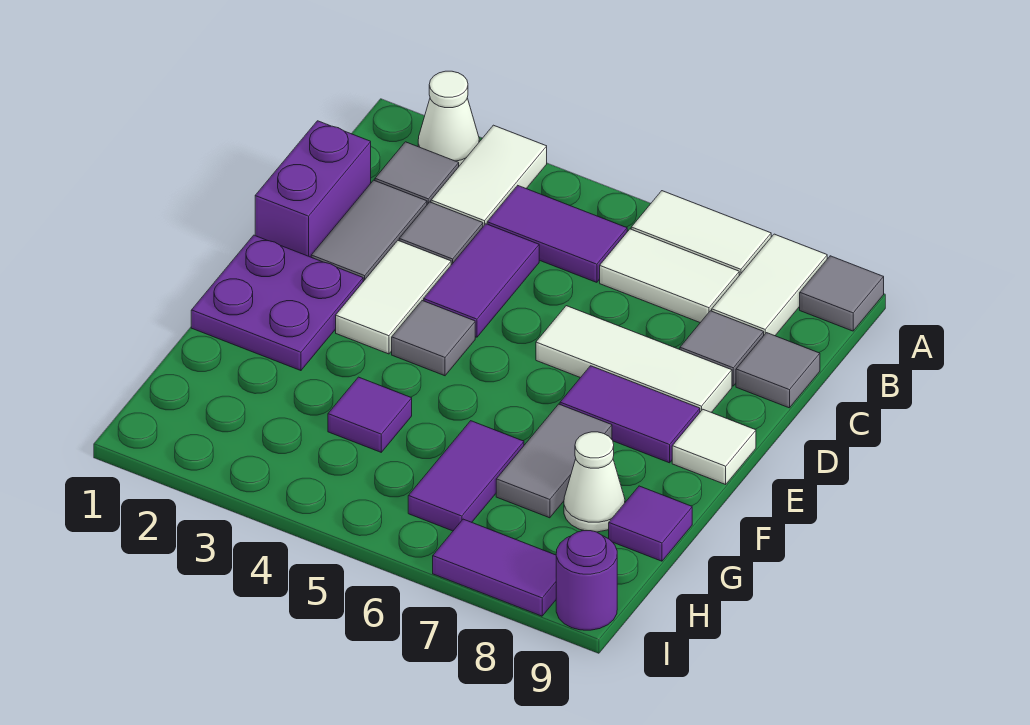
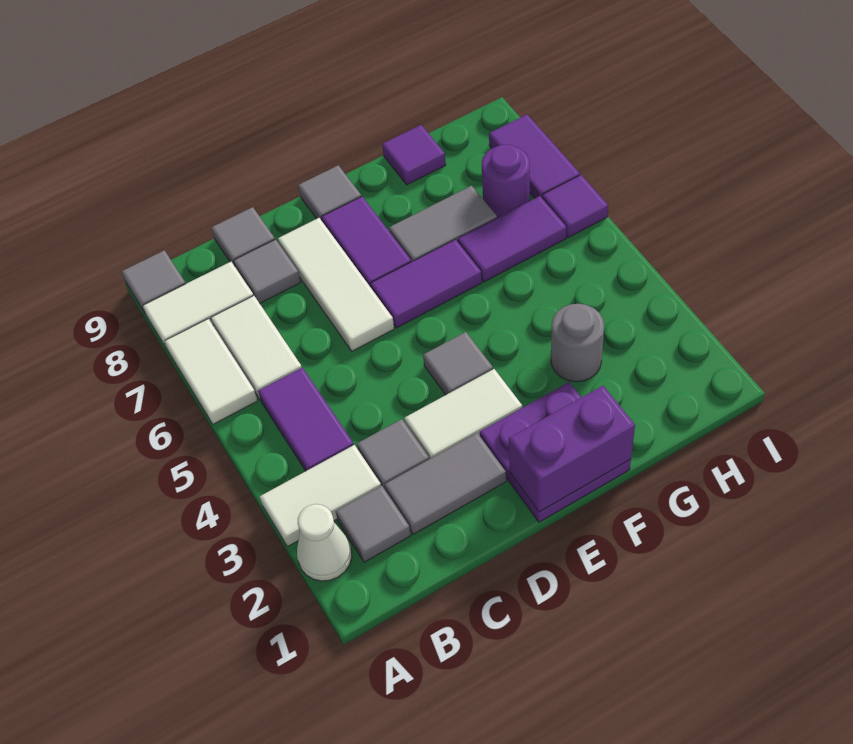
purple brick C1:D1 level 1 -> purple brick E1:F1 level 2
purple tile C4:D4 level 1 -> purple tile E6:F6 level 1
white tile E9 level 1 -> grey tile E9 level 1
none -> grey round brick G3 level 1
purple tile G4 level 1 -> purple tile I6 level 1
white cone G8 level 1 -> none
purple round brick I9 level 1 -> purple round brick H7 level 1

